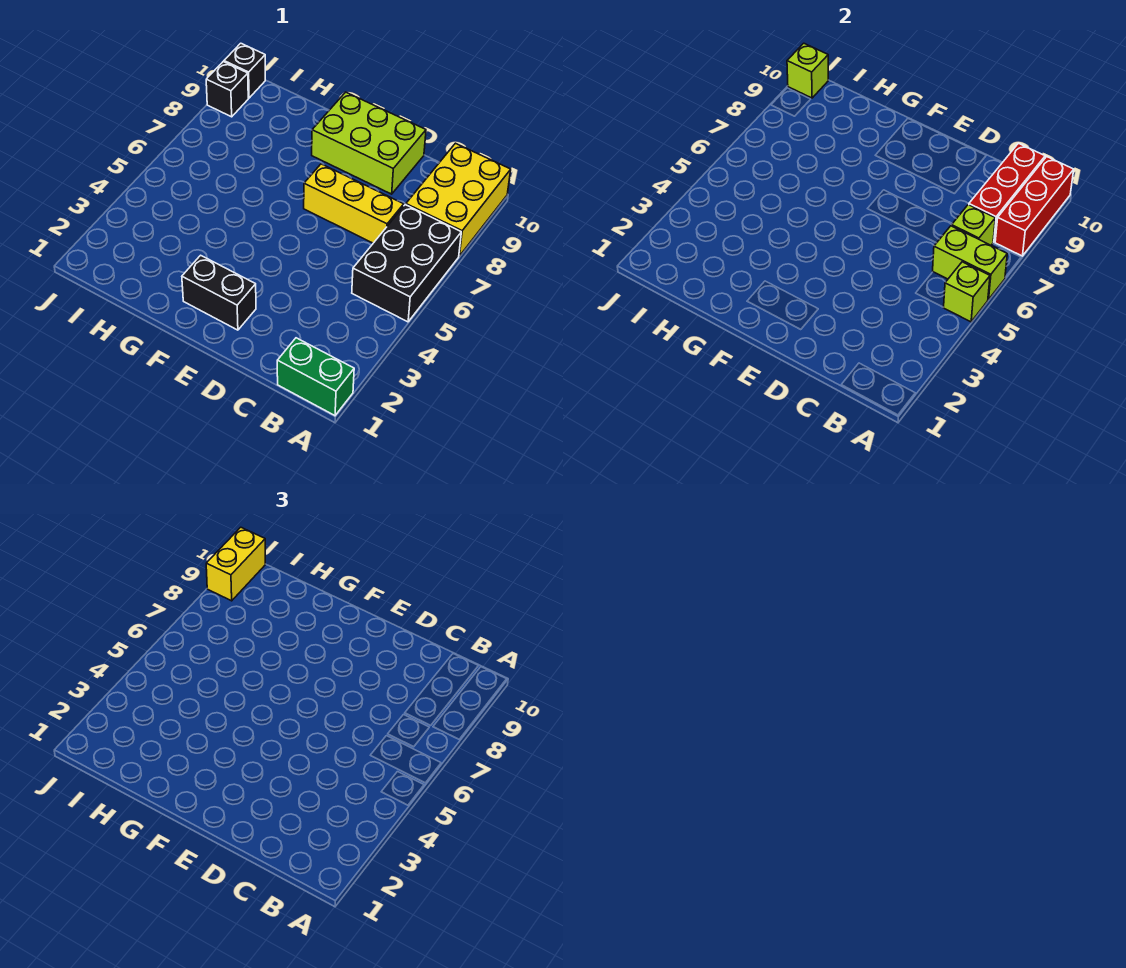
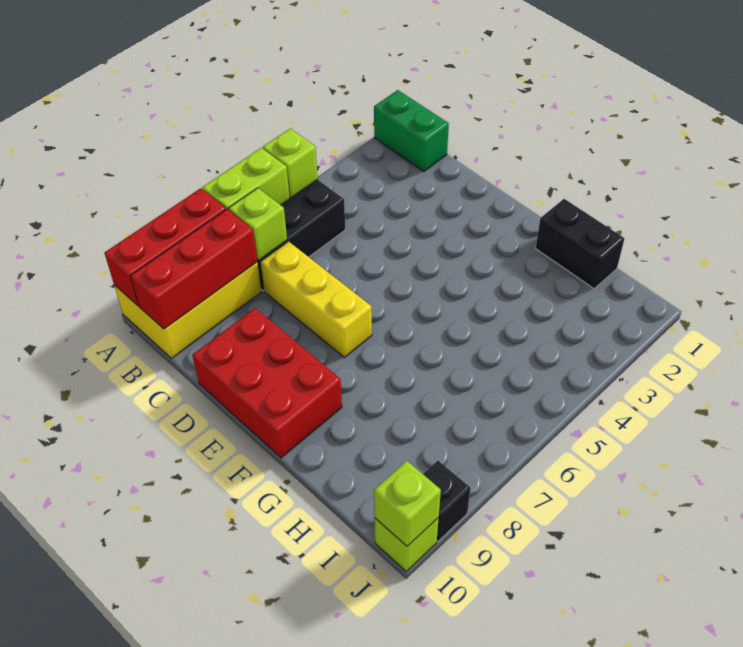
lime brick A6:B6 level 2 -> lime brick A6:A7 level 2
lime brick D9:F10 level 1 -> red brick D9:F10 level 1
black brick E2:F2 level 1 -> black brick G1:H1 level 1
yellow brick J9:J10 level 3 -> none
black brick J10 level 1 -> lime brick J10 level 1

